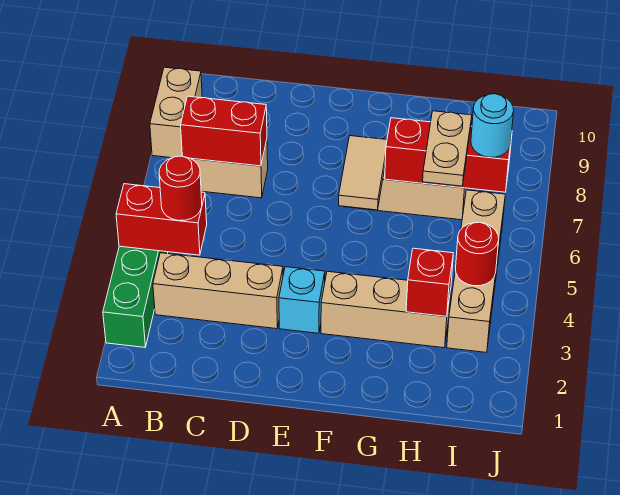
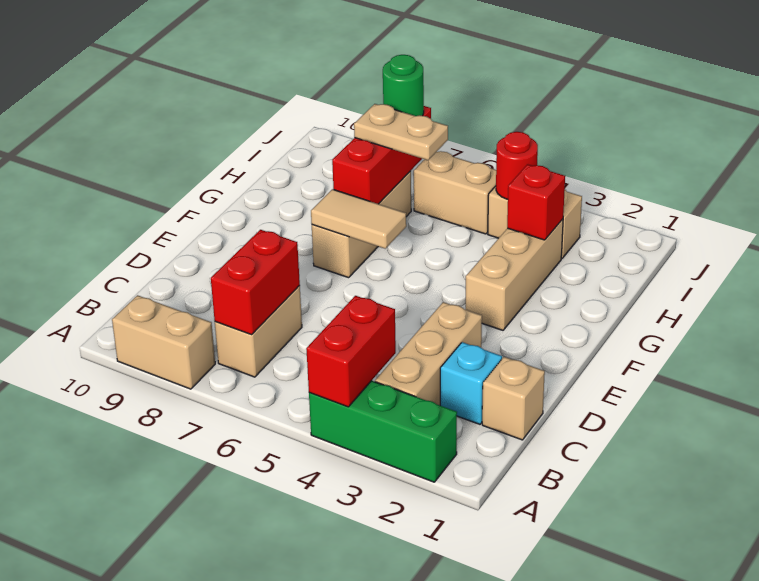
red round brick B4 level 3 -> none
none -> tan brick C1 level 1
cyan brick E3 level 1 -> cyan brick C2 level 1
cyan round brick I7 level 3 -> green round brick I7 level 3

